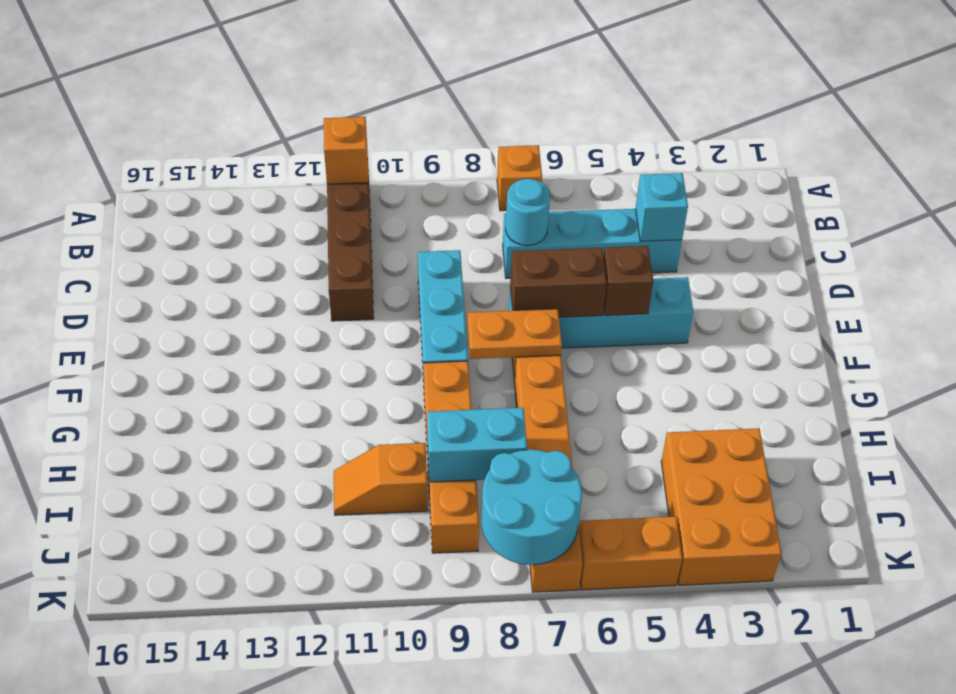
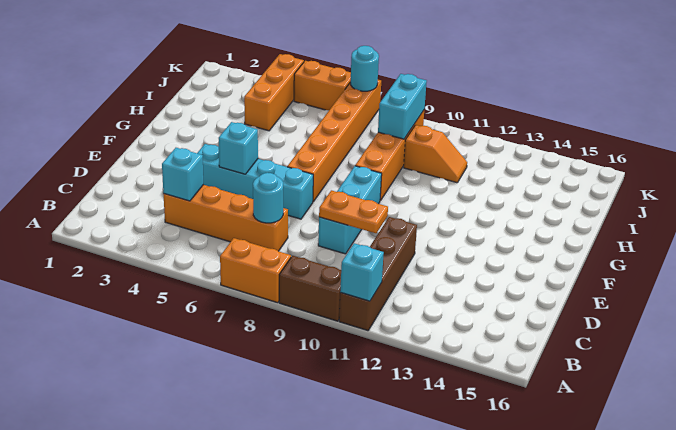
orange brick A7 level 1 -> orange brick A7:A8 level 1
orange brick A11 level 2 -> cyan brick A11 level 2
cyan brick C4:C7 level 1 -> orange brick C4:C7 level 1
brown brick E5 level 2 -> cyan brick E5 level 2
brown brick E6:E7 level 2 -> brown brick A9:A10 level 1
orange plate F7:F8 level 2 -> orange plate D9:D10 level 2
orange brick I3:K4 level 1 -> orange brick I4:K4 level 1
cyan brick I8:I9 level 2 -> cyan brick I9:J9 level 2
cyan round brick J7:K8 level 2 -> cyan round brick K7 level 2

